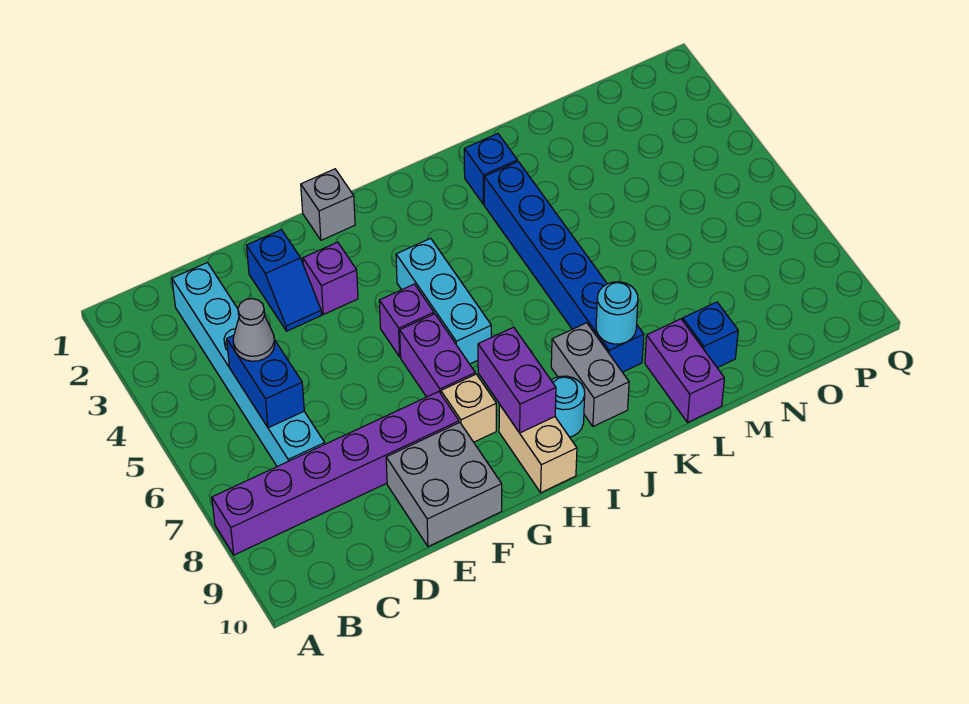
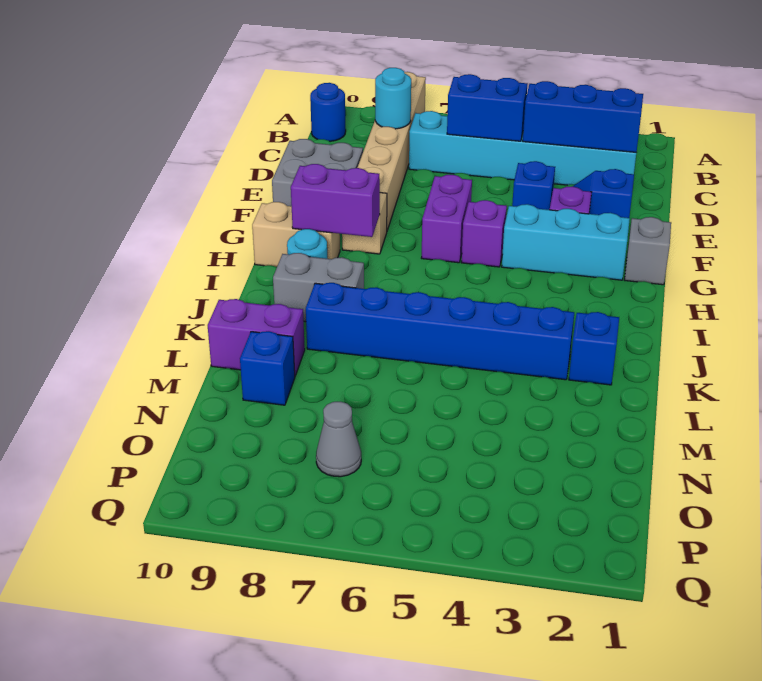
purple brick A8:F8 level 1 -> tan brick A8:F8 level 1
none -> blue round brick B10 level 1
none -> blue brick C2:C4 level 2
grey cone C5 level 3 -> grey cone O7 level 1
none -> blue brick E4 level 1
purple brick G6:G7 level 1 -> purple brick F6:G6 level 1
cyan brick H4:H6 level 1 -> cyan brick G2:G4 level 1
cyan round brick K8 level 2 -> cyan round brick C8 level 2

